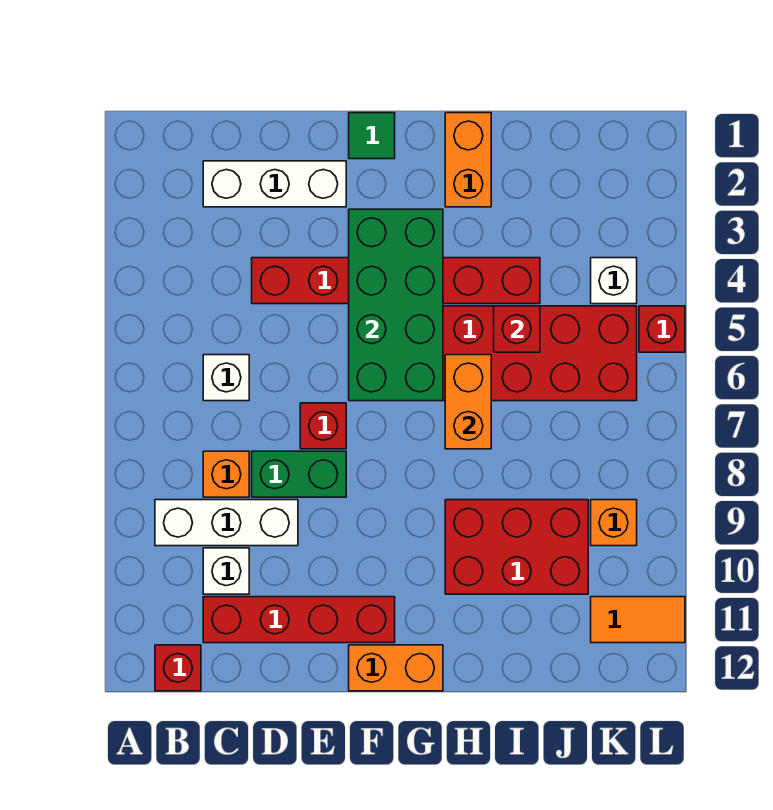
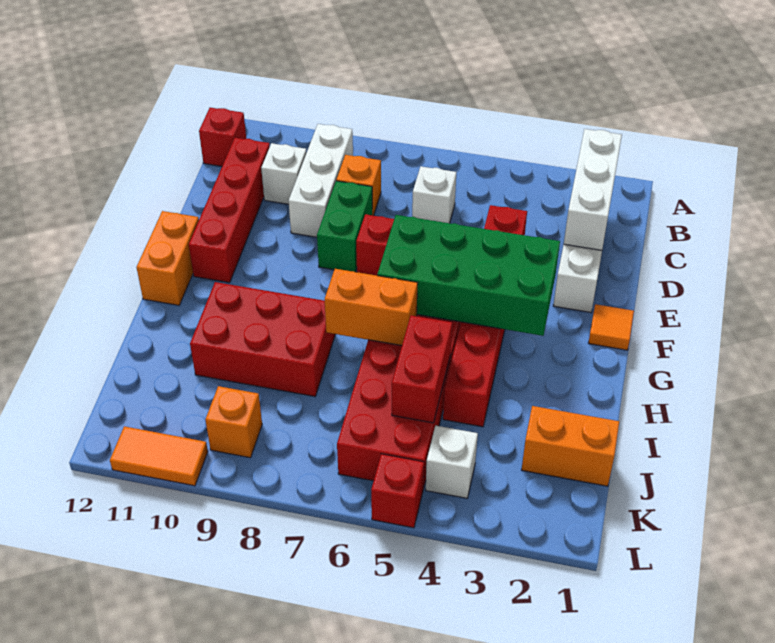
none -> white brick B2:D2 level 2
green tile F1 level 1 -> orange tile F1 level 1
orange brick H1:H2 level 1 -> orange brick J1:J2 level 1
red brick H9:J10 level 1 -> red brick H8:I10 level 1
red brick I5 level 2 -> red brick I5:J5 level 2
orange tile K11:L11 level 1 -> orange tile L10:L11 level 1

